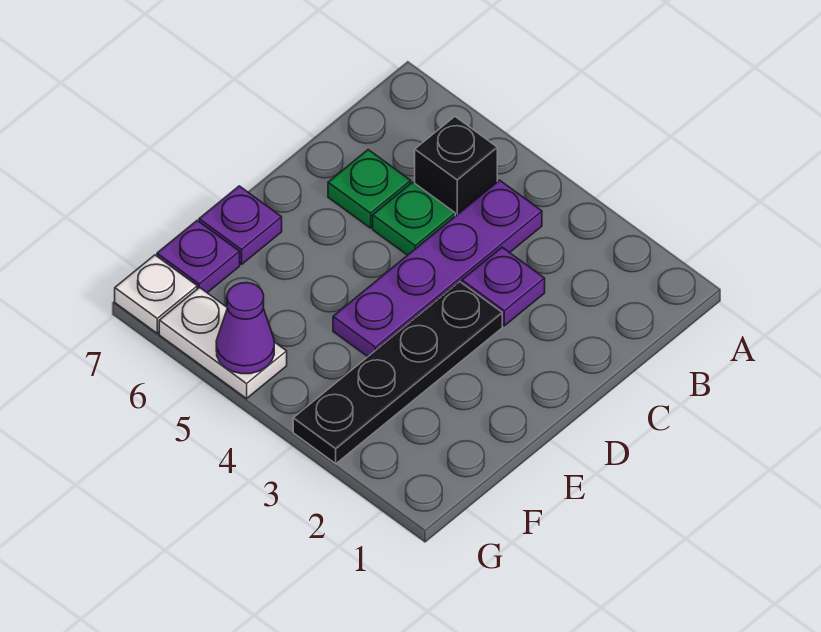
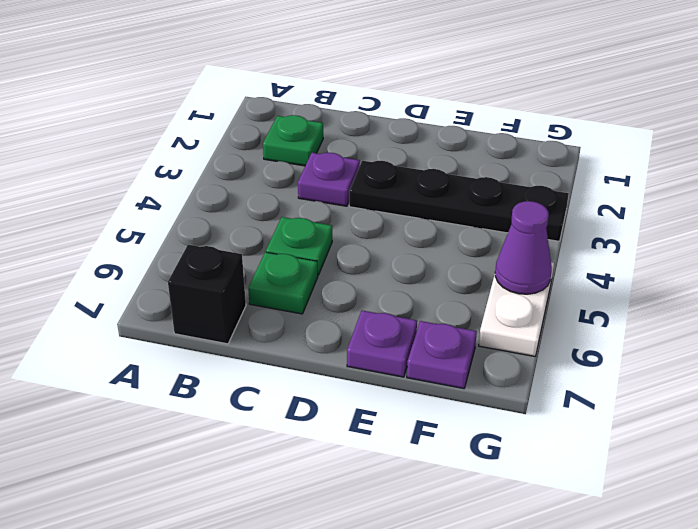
none -> green plate B2 level 1
purple plate B4:E4 level 1 -> none
black brick B5 level 1 -> black brick B7 level 1
white plate G7 level 1 -> none

